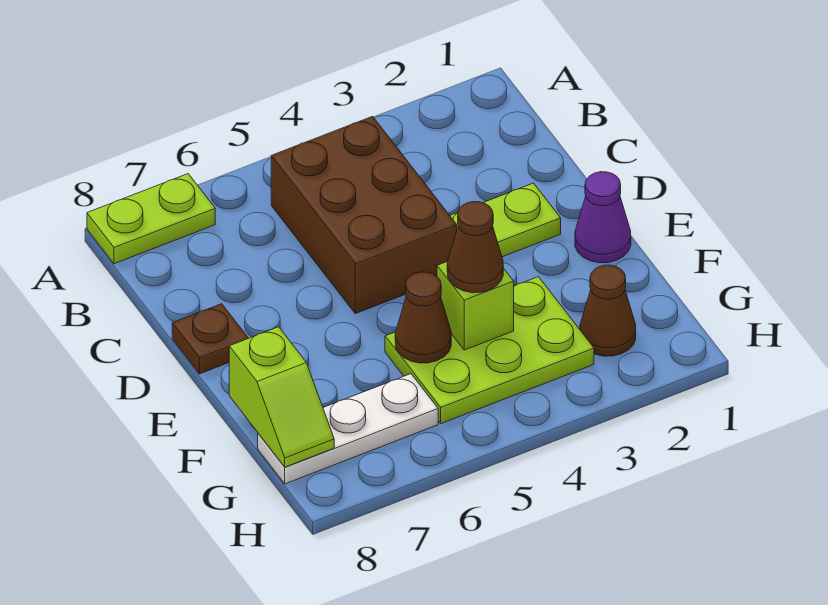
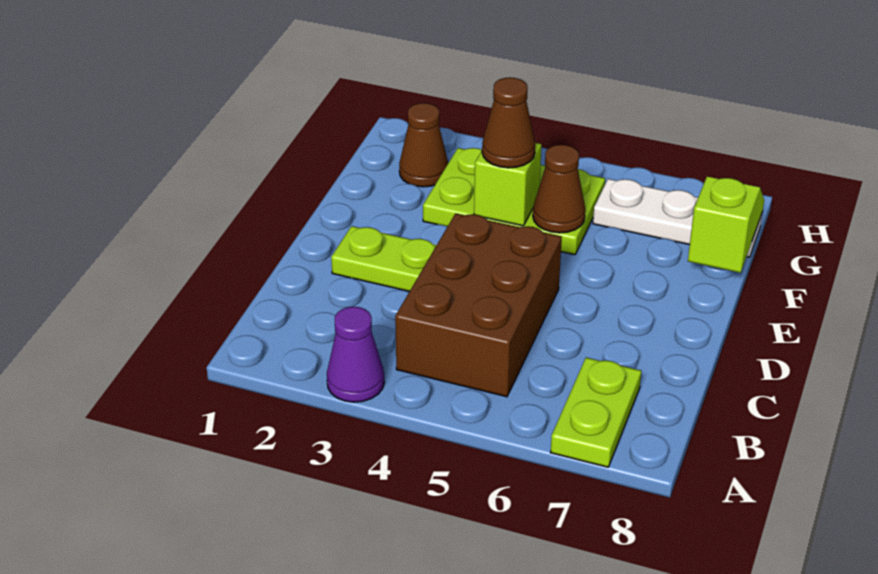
lime plate A7:A8 level 1 -> lime plate A7:B7 level 1
brown plate D8 level 1 -> none
purple cone E1 level 1 -> purple cone A3 level 1

